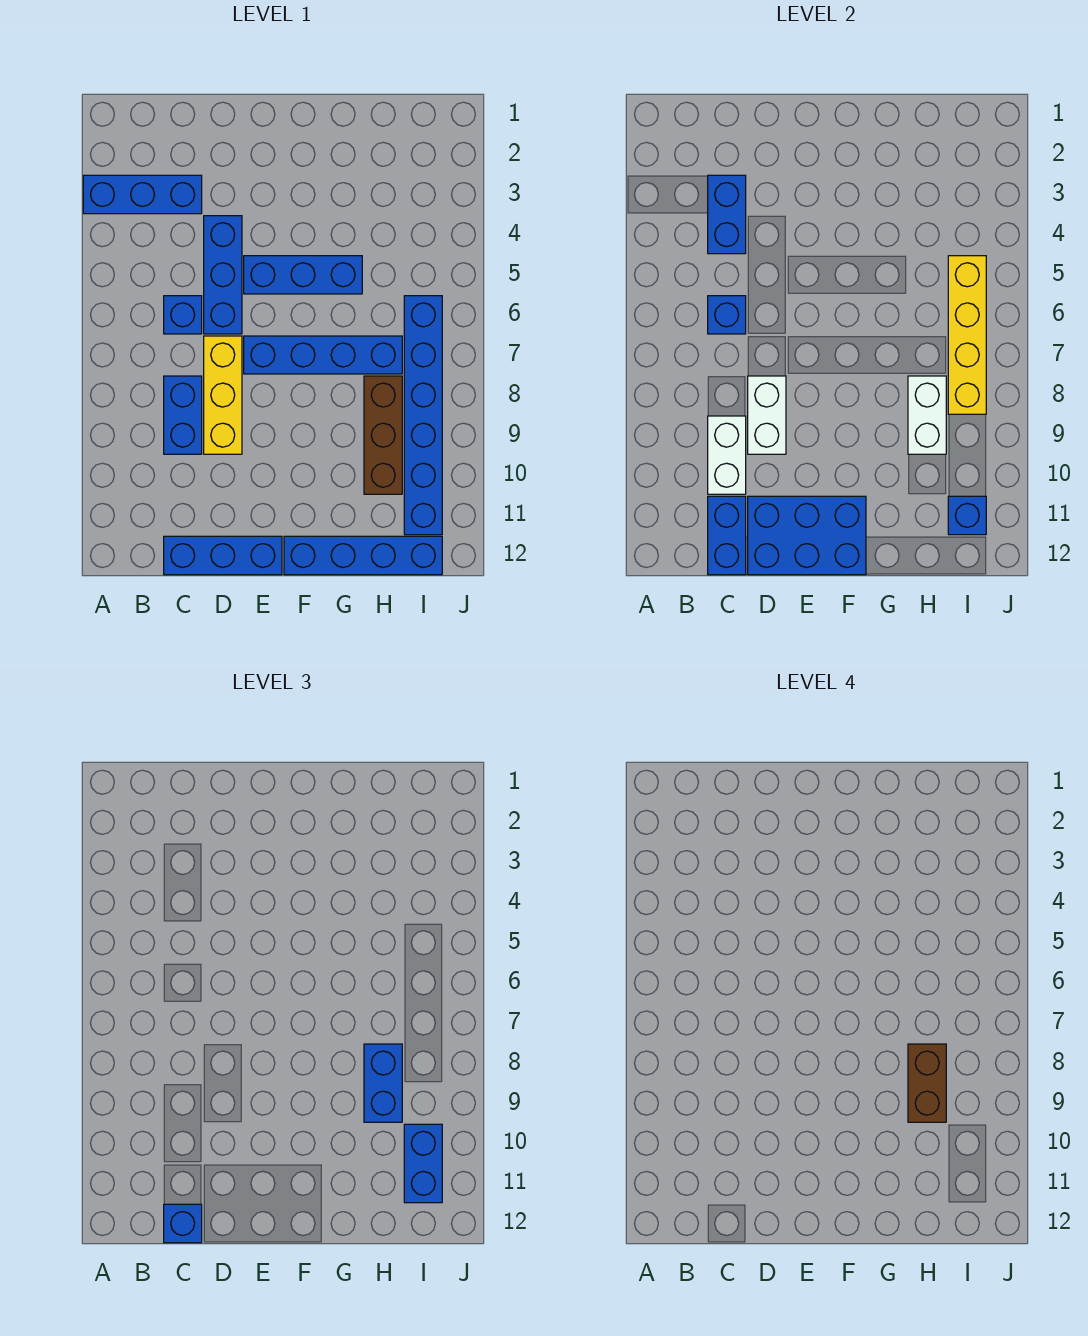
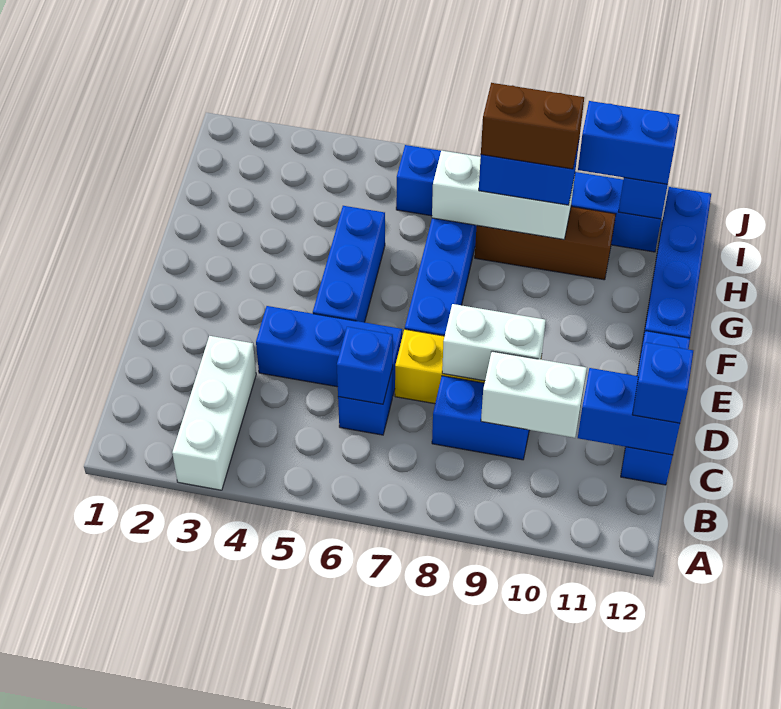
blue brick A3:C3 level 1 -> white brick A3:C3 level 1
blue brick C3:C4 level 2 -> none
blue brick D11:F12 level 2 -> none
white brick H8:H9 level 2 -> white brick H7:H9 level 2
yellow brick I5:I8 level 2 -> none

